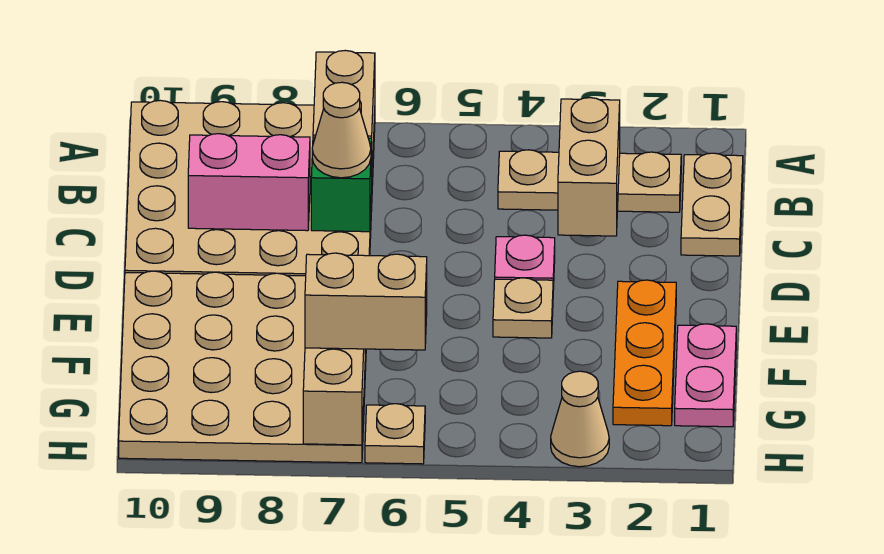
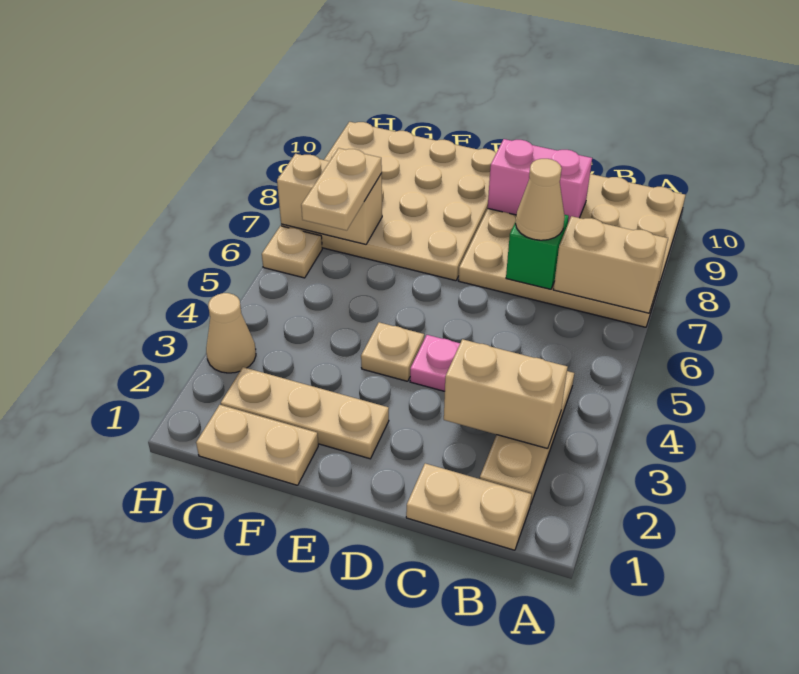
pink brick C8:C9 level 2 -> pink brick C9:D9 level 2
orange plate E2:G2 level 1 -> tan plate E2:G2 level 1
pink plate F1:G1 level 1 -> tan plate F1:G1 level 1
tan brick G6:G7 level 3 -> tan plate G6:G7 level 3

